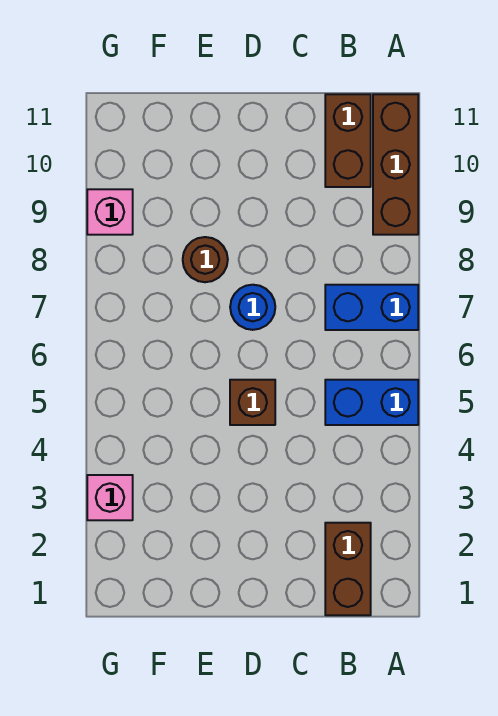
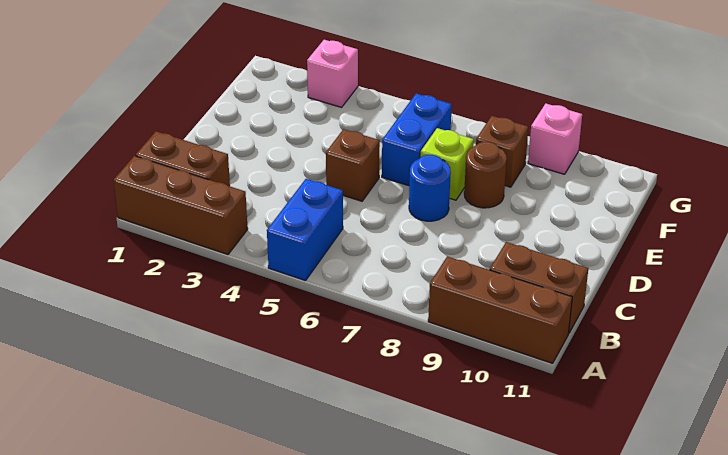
none -> brown brick A1:A3 level 1
blue brick A7:B7 level 1 -> blue brick E6:F6 level 1
none -> lime brick E7 level 1
none -> brown brick F8 level 1

